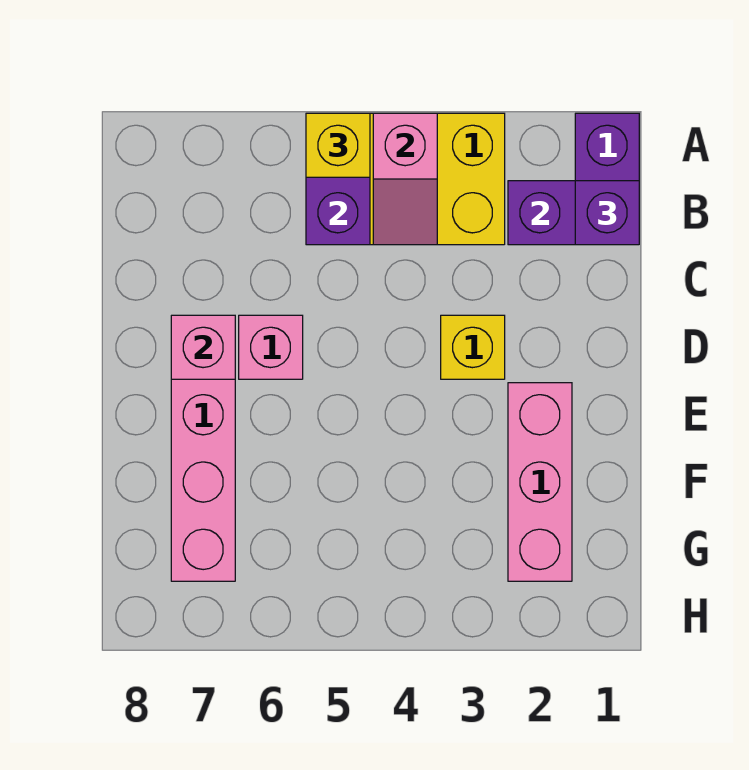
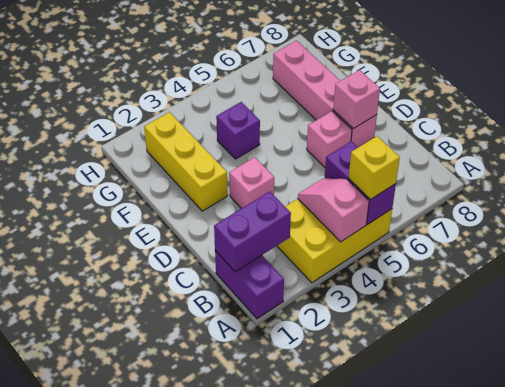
purple brick B1 level 3 -> purple brick F4 level 1
yellow brick D3 level 1 -> pink brick D3 level 1
pink brick E2:G2 level 1 -> yellow brick E2:G2 level 1

